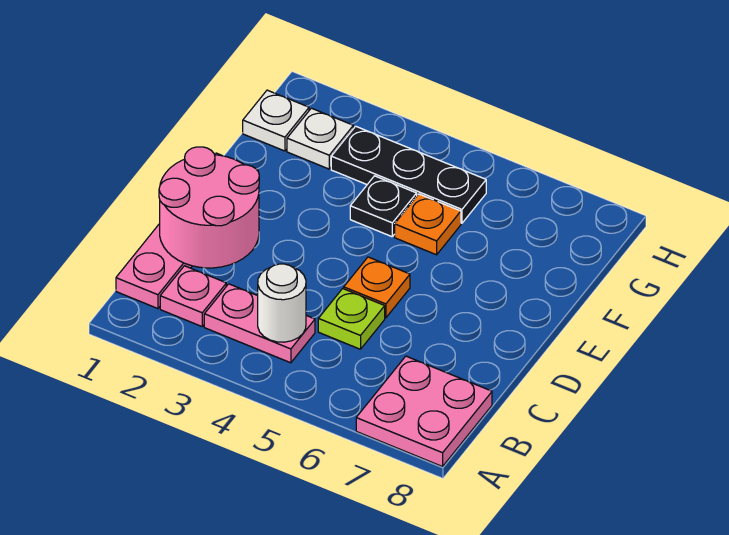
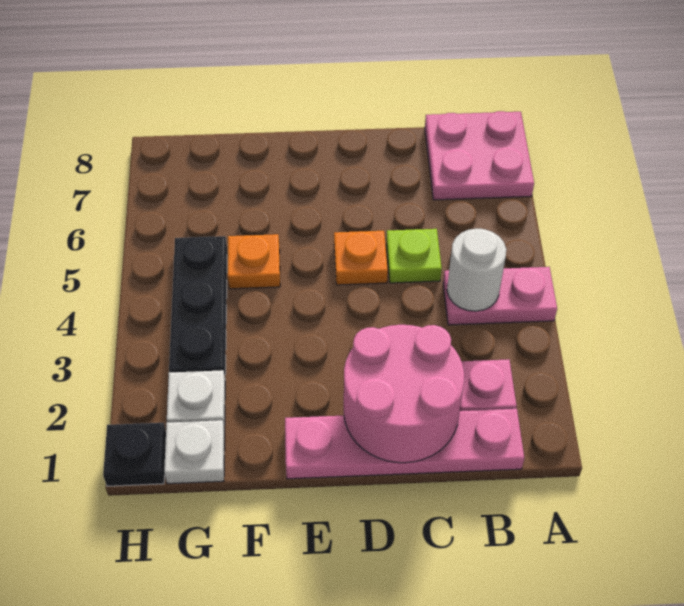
pink plate B3:B4 level 1 -> pink plate A4:B4 level 1
black plate F4 level 1 -> black plate H1 level 1

